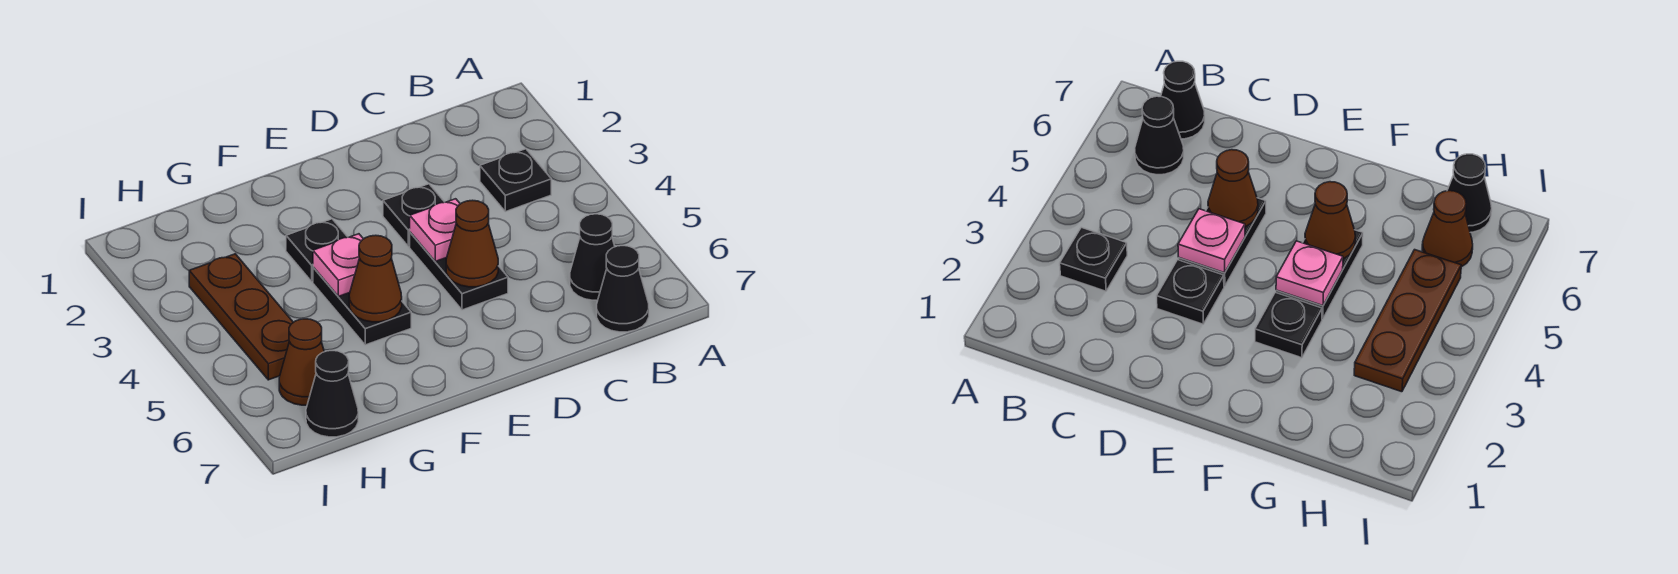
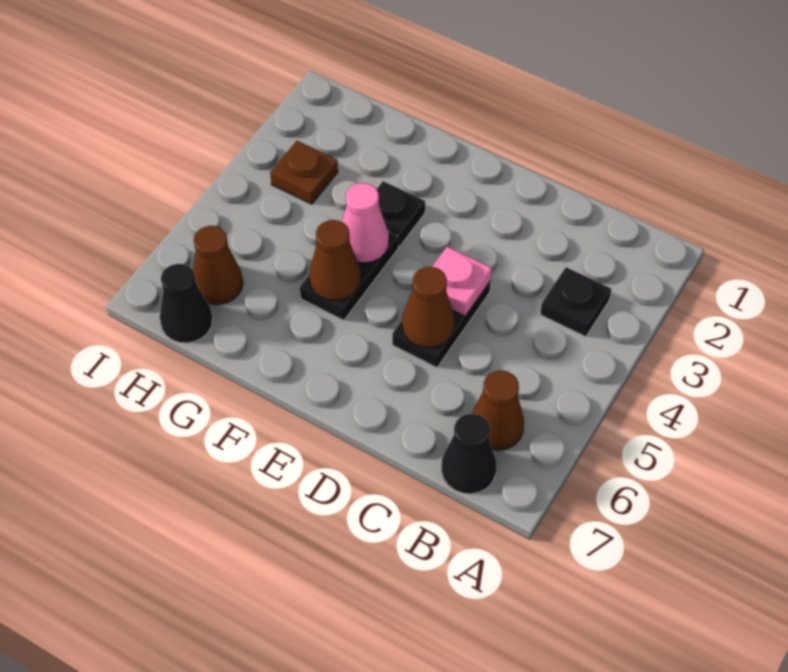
black cone B6 level 1 -> brown cone B6 level 1
black plate D3 level 1 -> none
pink plate F4 level 2 -> pink cone F4 level 2
brown plate H3:H5 level 1 -> brown plate H3 level 1

